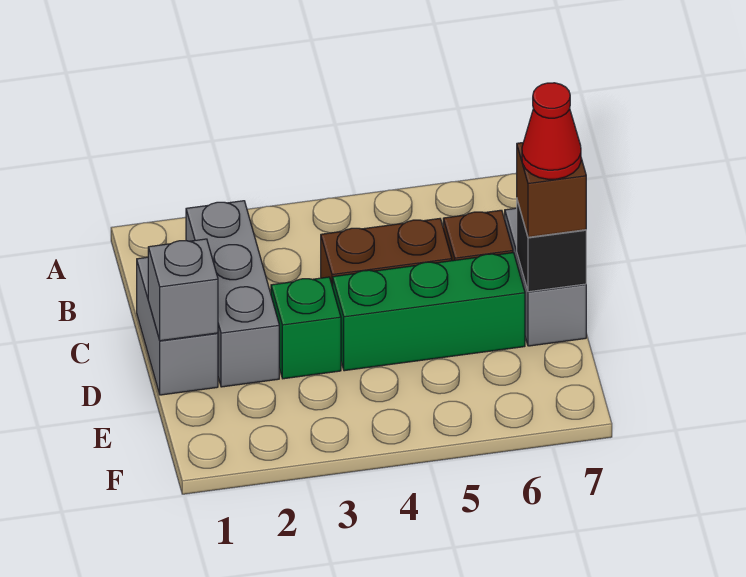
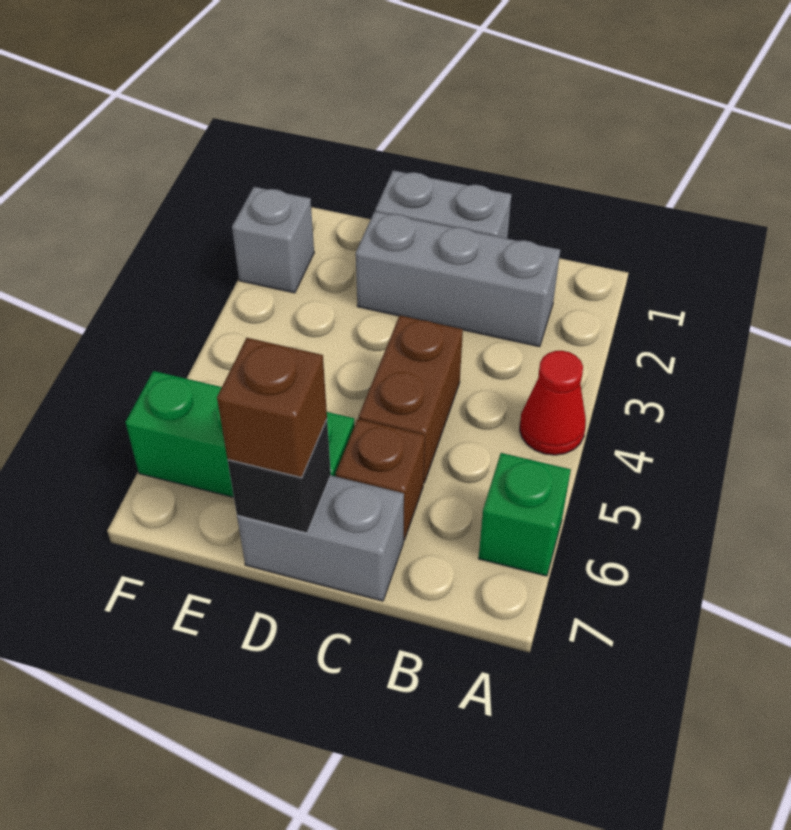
grey brick D1 level 2 -> grey brick F2 level 1
green brick D3 level 1 -> green brick A6 level 1
green brick D4:D6 level 1 -> green brick D6:F6 level 1
red cone D7 level 4 -> red cone A4 level 1

